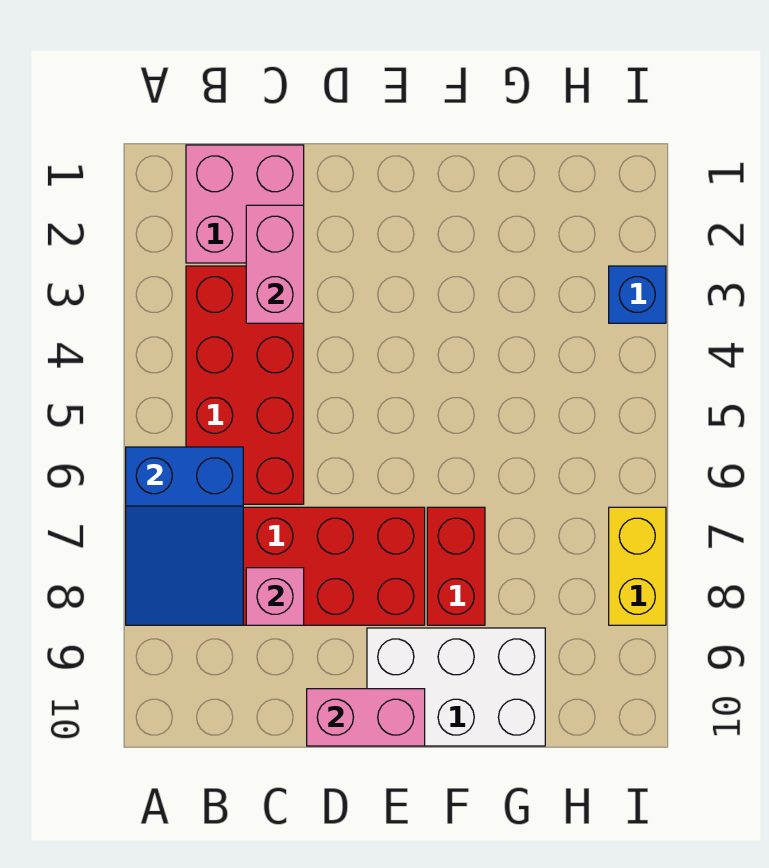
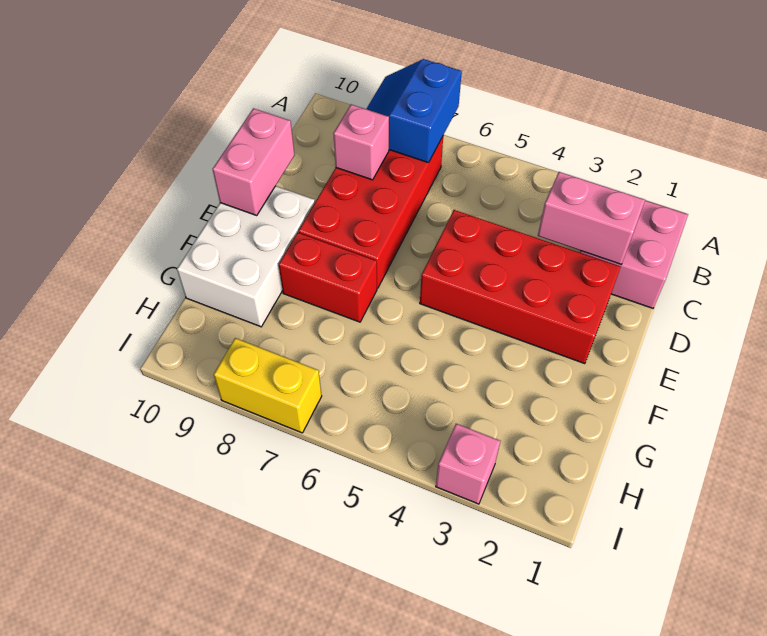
blue slope A6:B8 level 2 top 6 -> blue slope A7:B8 level 2 top 7
red brick B3:C6 level 1 -> red brick D2:E5 level 1
blue brick I3 level 1 -> pink brick I3 level 1

